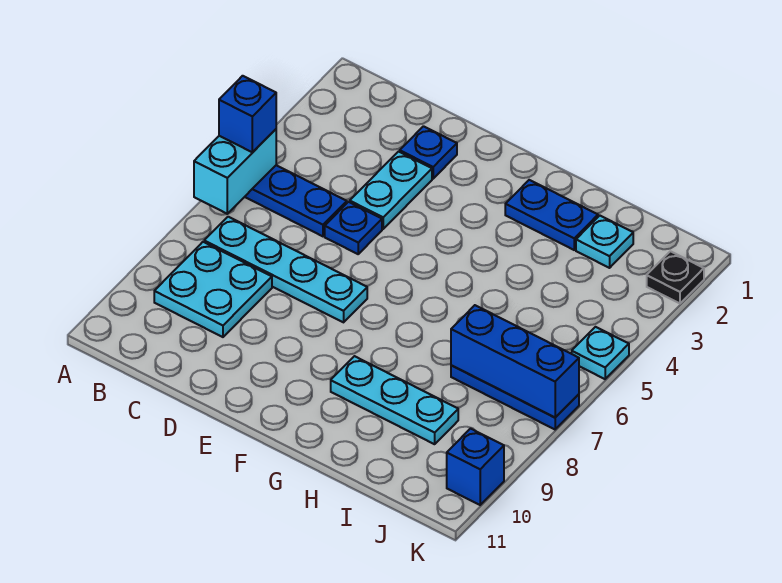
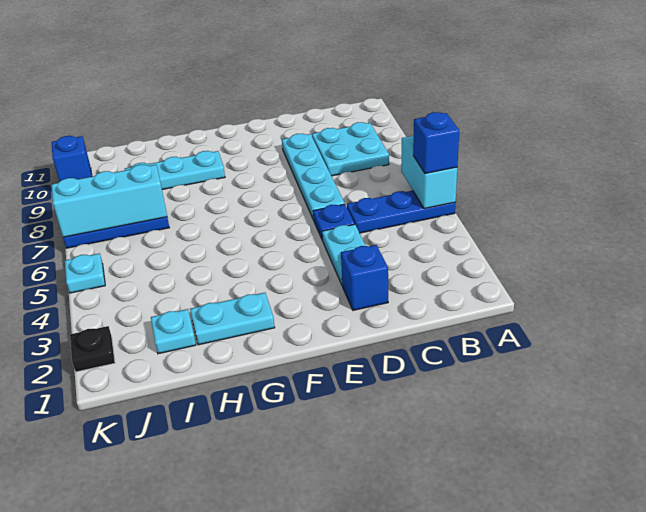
cyan plate B7:E7 level 1 -> cyan plate D6:D9 level 1
blue plate D2 level 1 -> blue brick D2 level 1
blue plate G2:H2 level 1 -> cyan plate G2:H2 level 1
blue brick I7:K7 level 2 -> cyan brick I7:K7 level 2

